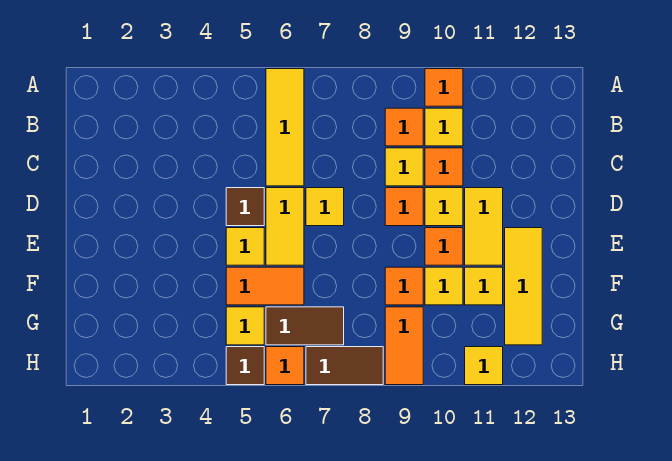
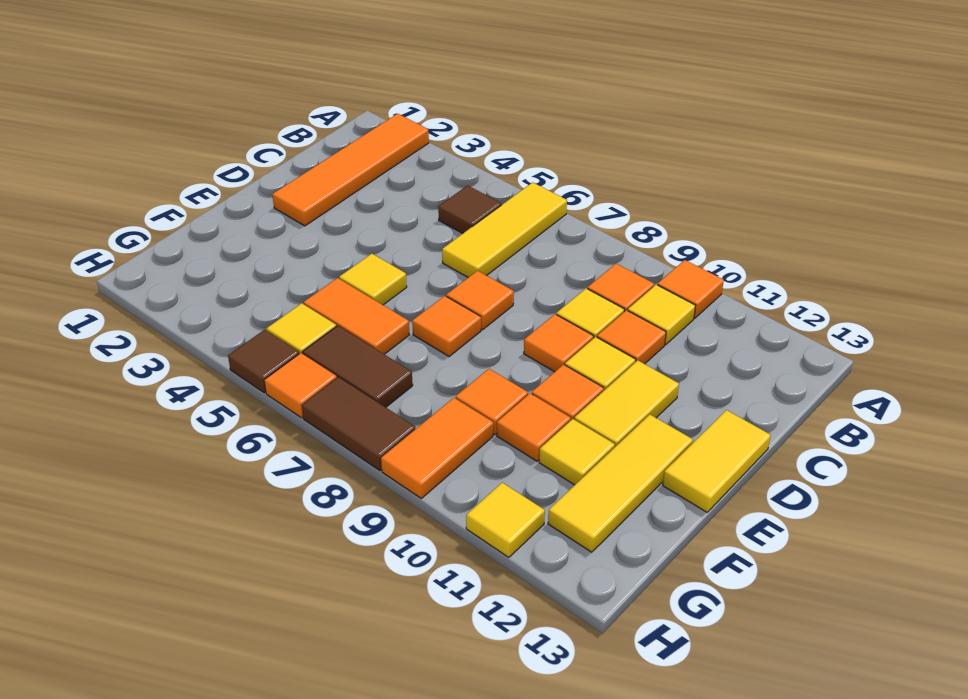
none -> orange tile A2:D2 level 1
brown tile D5 level 1 -> brown tile B5 level 1
yellow tile D6:E6 level 1 -> yellow tile D13:E13 level 1
yellow tile D7 level 1 -> orange tile D7 level 1
none -> orange tile E7 level 1
yellow tile F10 level 1 -> orange tile F10 level 1

